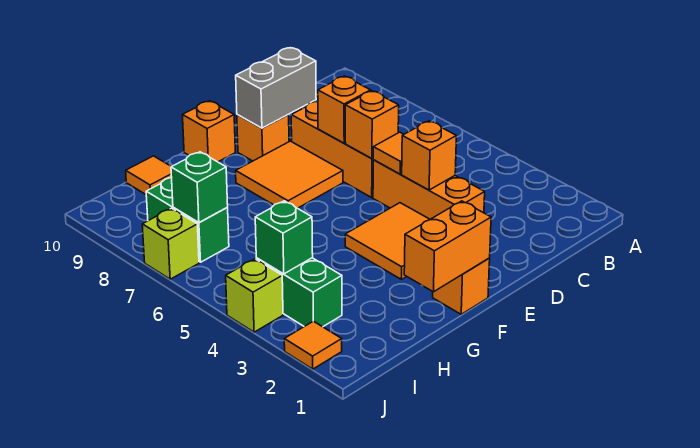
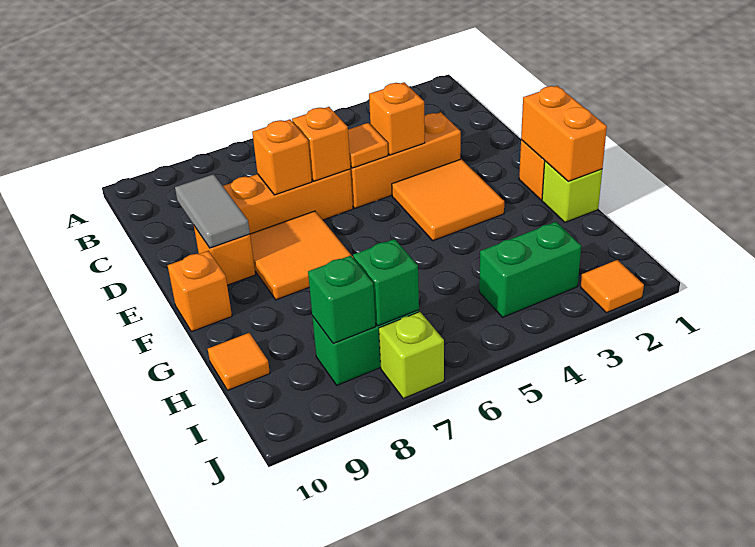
grey brick D9:E9 level 2 -> grey tile D9:E9 level 2
green brick I4 level 2 -> green brick I8 level 2
lime brick J4 level 1 -> lime brick G1 level 1

